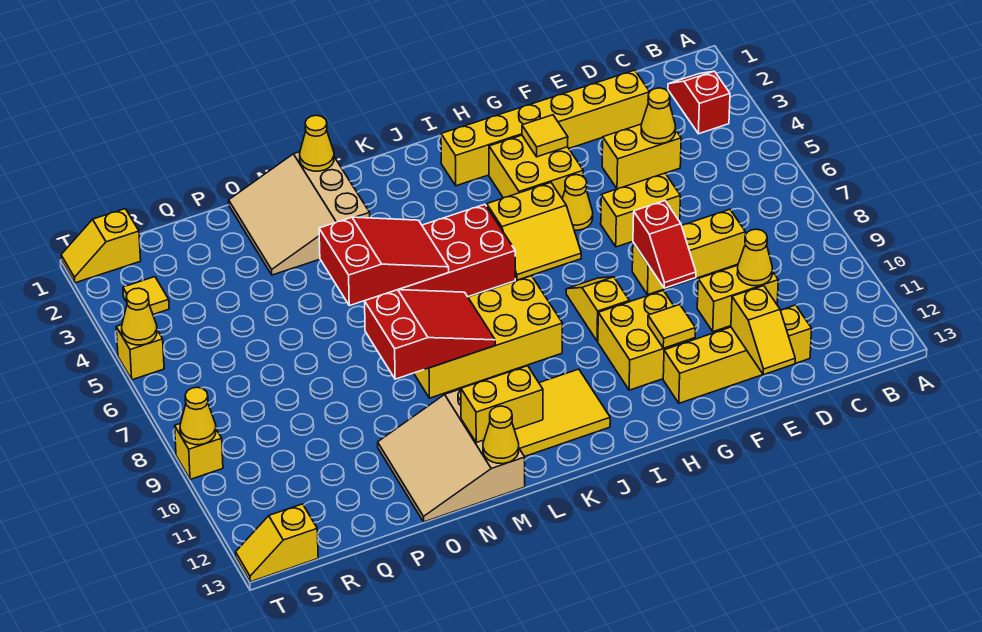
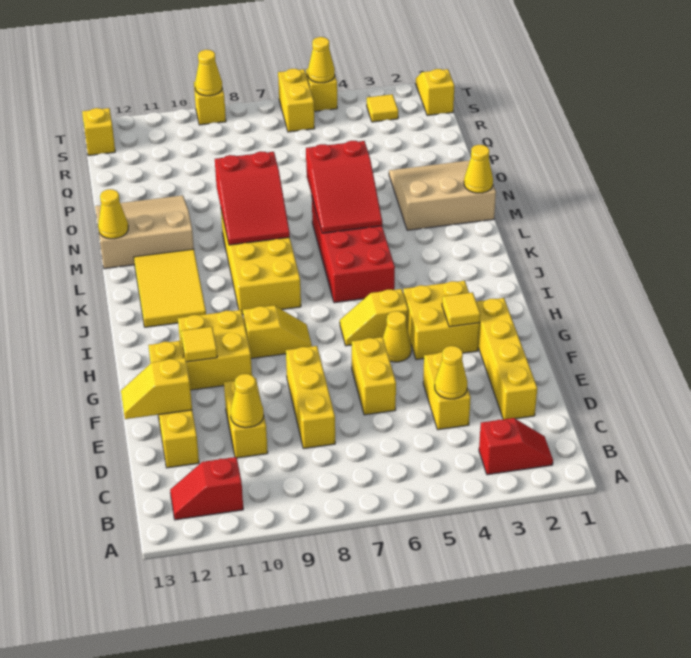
yellow brick D2:I2 level 1 -> yellow brick D2:G2 level 1
red slope F8:F9 level 2 top 8 -> red slope B11:B12 level 1 top 11
yellow slope H5:I6 level 1 top 5 -> yellow slope H5:H6 level 1 top 5
yellow brick L12:M12 level 2 -> yellow brick S6:T6 level 1

